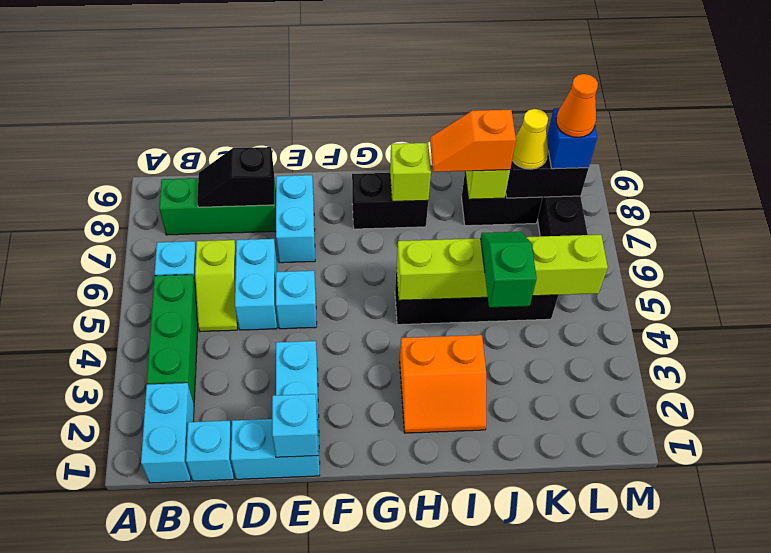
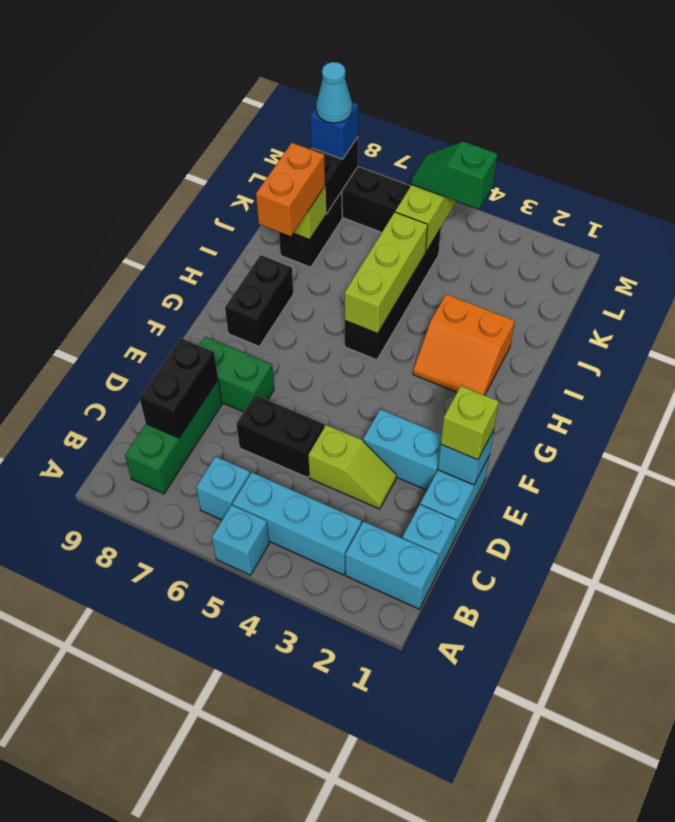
green brick B3:B5 level 1 -> cyan brick B3:B5 level 1
lime slope C5:C6 level 1 top 6 -> lime slope D3:D4 level 1 top 4
black slope C8:D8 level 2 top D -> black brick C8:D8 level 2
cyan brick D5:D6 level 1 -> black brick D5:D6 level 1
cyan brick E5 level 1 -> cyan brick A5 level 1
cyan brick E7:E8 level 1 -> green brick E7:E8 level 1
orange slope H2:I3 level 1 top 3 -> orange slope H2:I3 level 1 top I
lime brick H8 level 2 -> lime brick E1 level 3
orange slope I8:J8 level 3 top J -> orange brick I8:J8 level 3
green slope J4:J5 level 3 top 4 -> green slope L4:L5 level 3 top 4
yellow cone K8 level 3 -> none
orange cone L8 level 4 -> cyan cone L8 level 4

